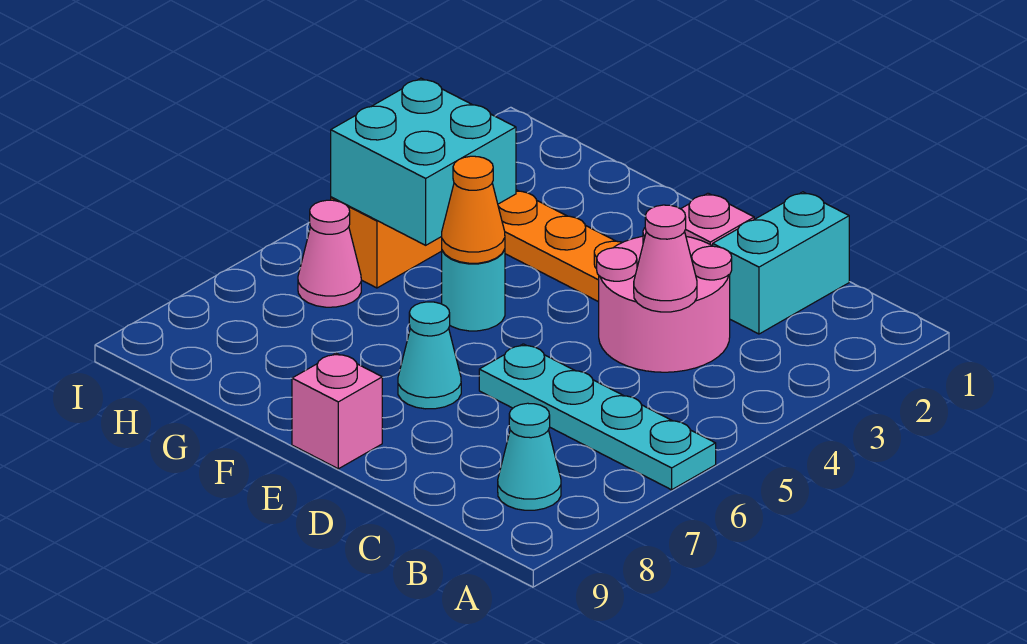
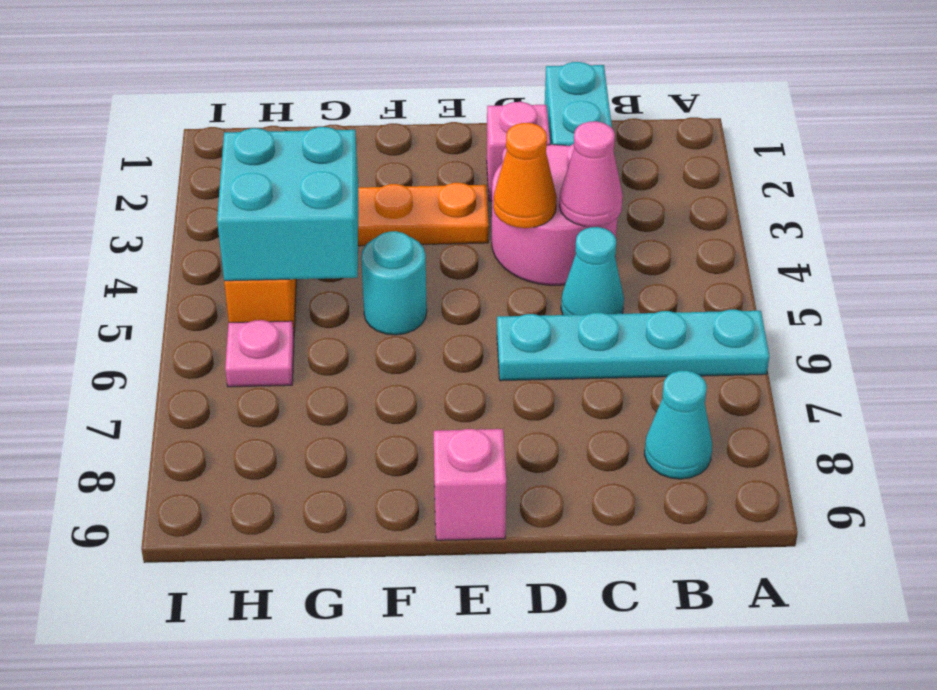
cyan cone E7 level 1 -> cyan cone C5 level 1
orange cone F5 level 2 -> orange cone D4 level 2
pink cone H6 level 1 -> pink plate H6 level 1

